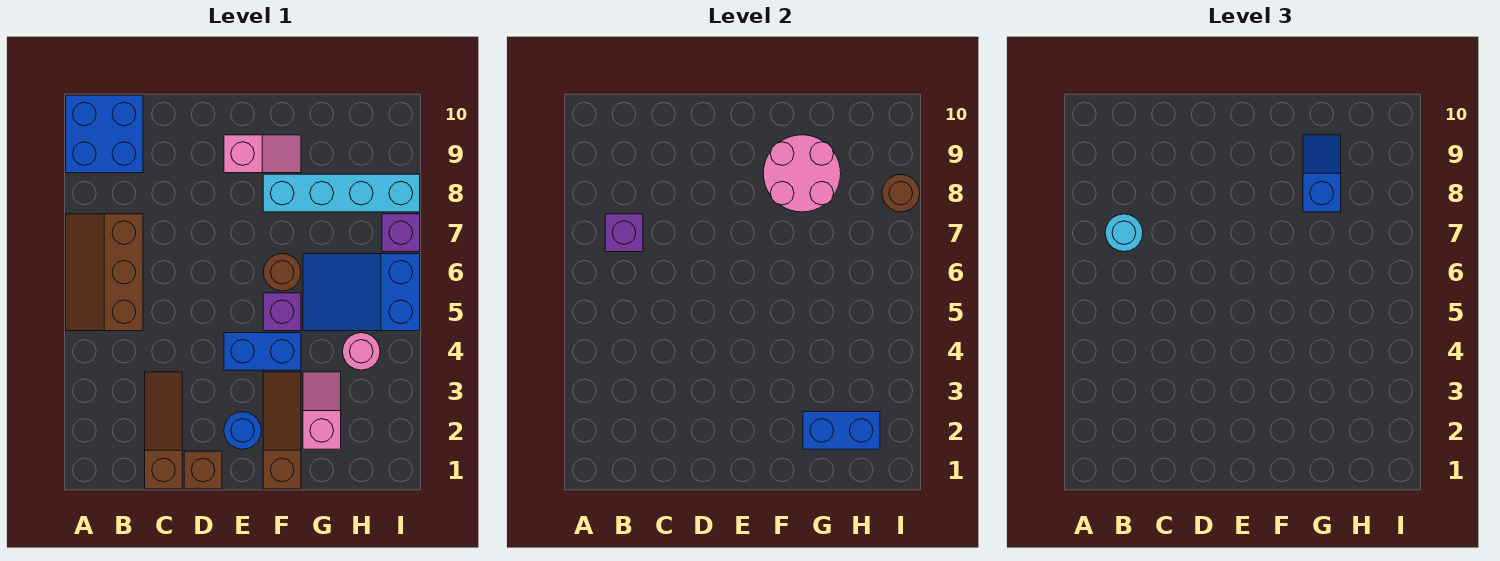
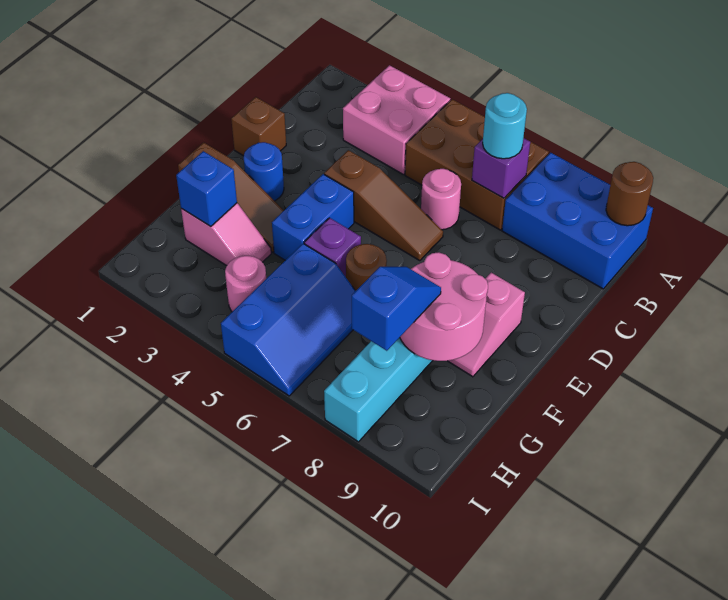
none -> pink brick A3:B4 level 1
brown slope A5:B7 level 1 top B -> brown brick A5:B7 level 1
blue brick A9:B10 level 1 -> blue brick A8:B10 level 1
brown slope C1:C3 level 1 top 1 -> brown slope D4:D6 level 1 top 4
none -> pink round brick C6 level 1
blue brick G2:H2 level 2 -> blue brick G2 level 2
blue slope G5:I6 level 1 top I -> blue slope G5:I6 level 1 top 5
blue slope G8:G9 level 3 top 8 -> blue slope G8:H8 level 3 top H
purple brick I7 level 1 -> none
brown round brick I8 level 2 -> brown round brick A10 level 2

